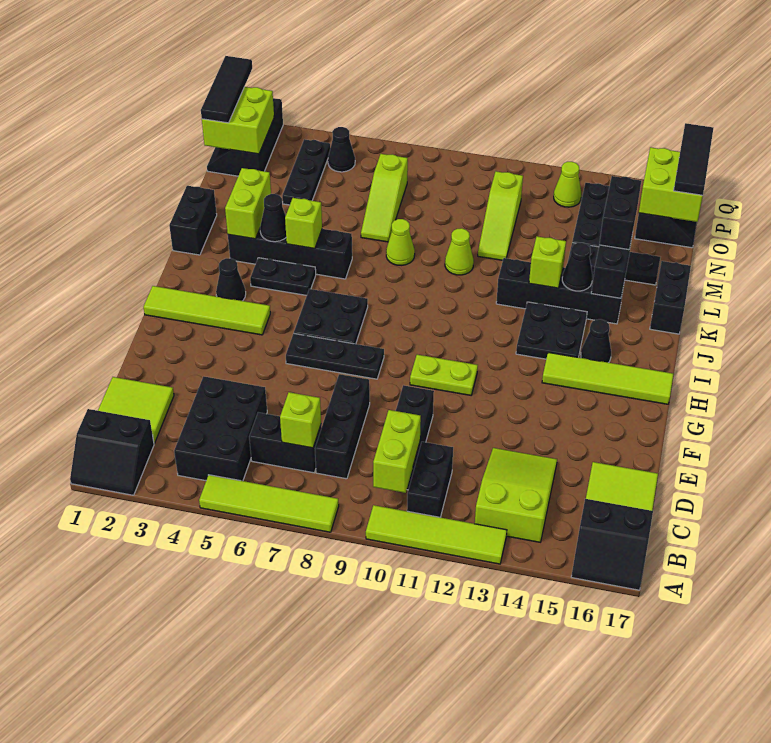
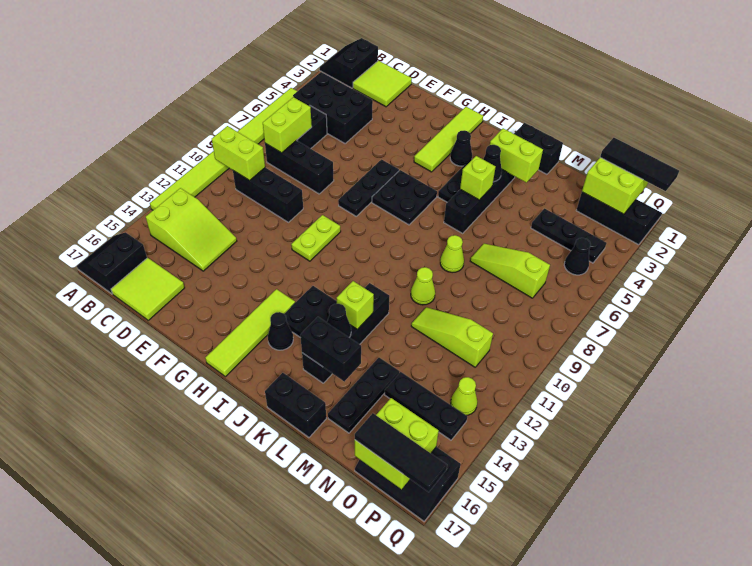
black brick B11:C11 level 1 -> none
lime brick C7 level 2 -> lime brick C7:C8 level 2
black brick L15:M15 level 3 -> none

